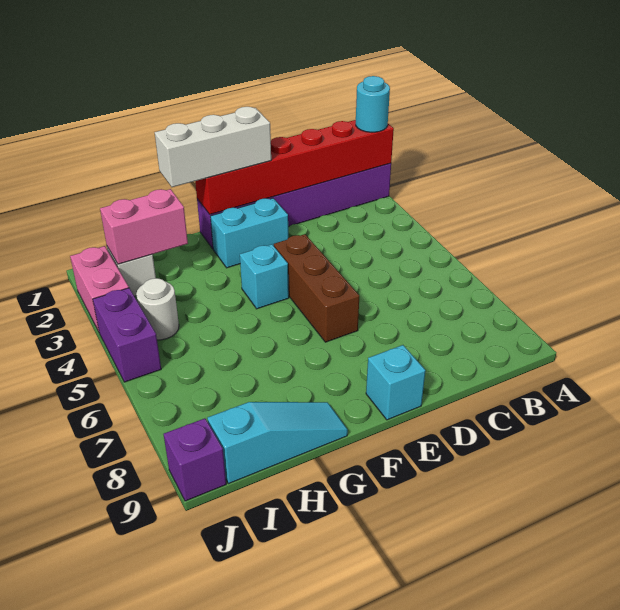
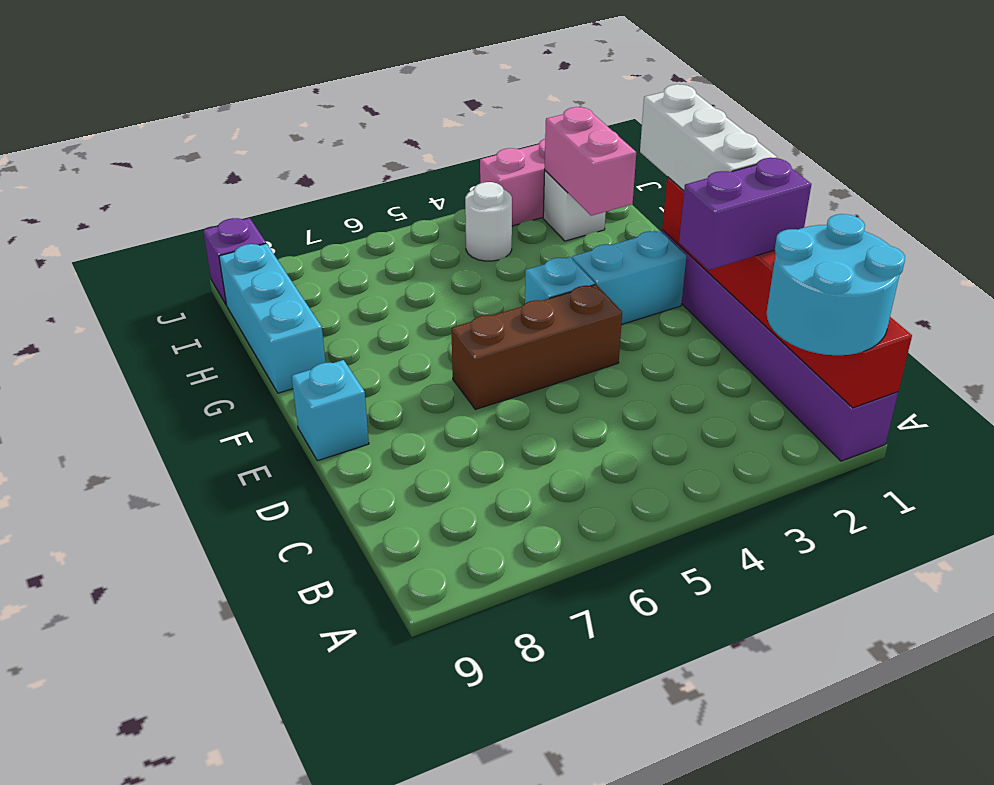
cyan round brick A1 level 3 -> cyan round brick A1:B2 level 3
cyan brick E2:F2 level 1 -> cyan brick F2:F3 level 1
cyan slope G9:I9 level 1 top I -> cyan brick G9:I9 level 1
purple brick J4:J5 level 1 -> purple brick D1:D2 level 3

